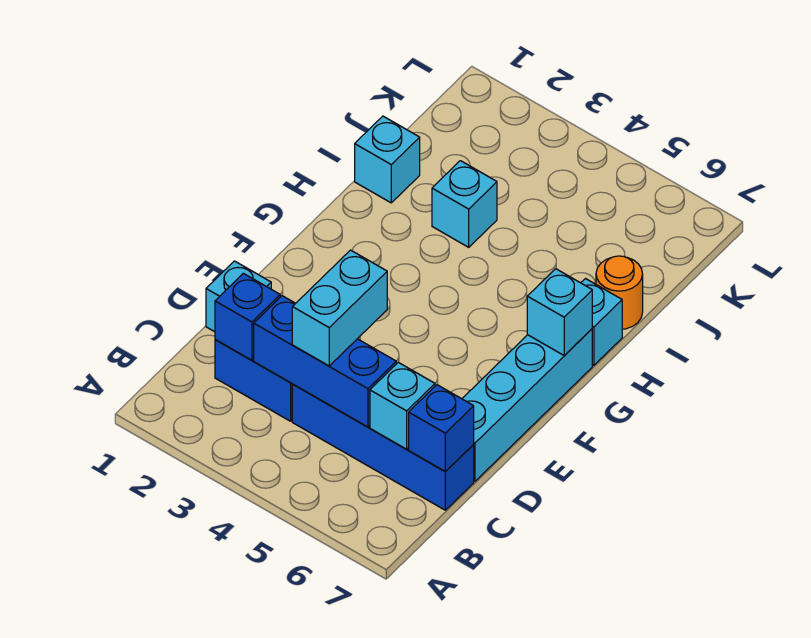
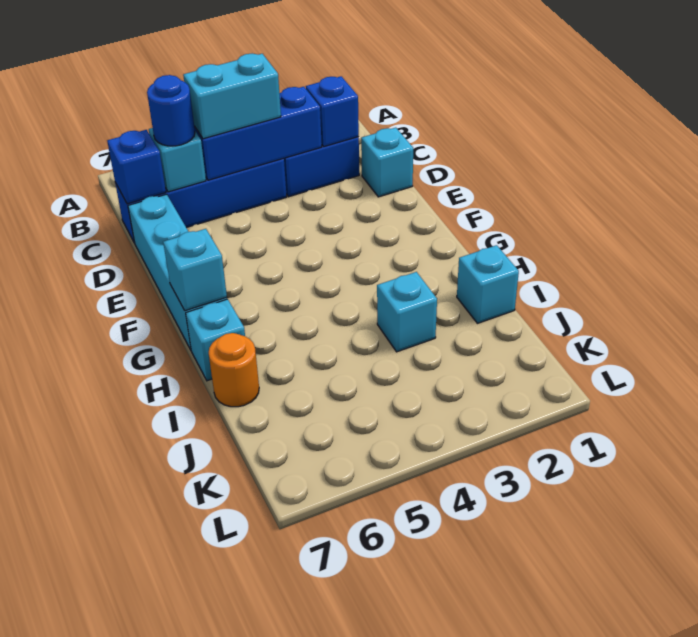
cyan brick C4:D4 level 3 -> cyan brick C4:C5 level 3
none -> blue round brick C6 level 3

